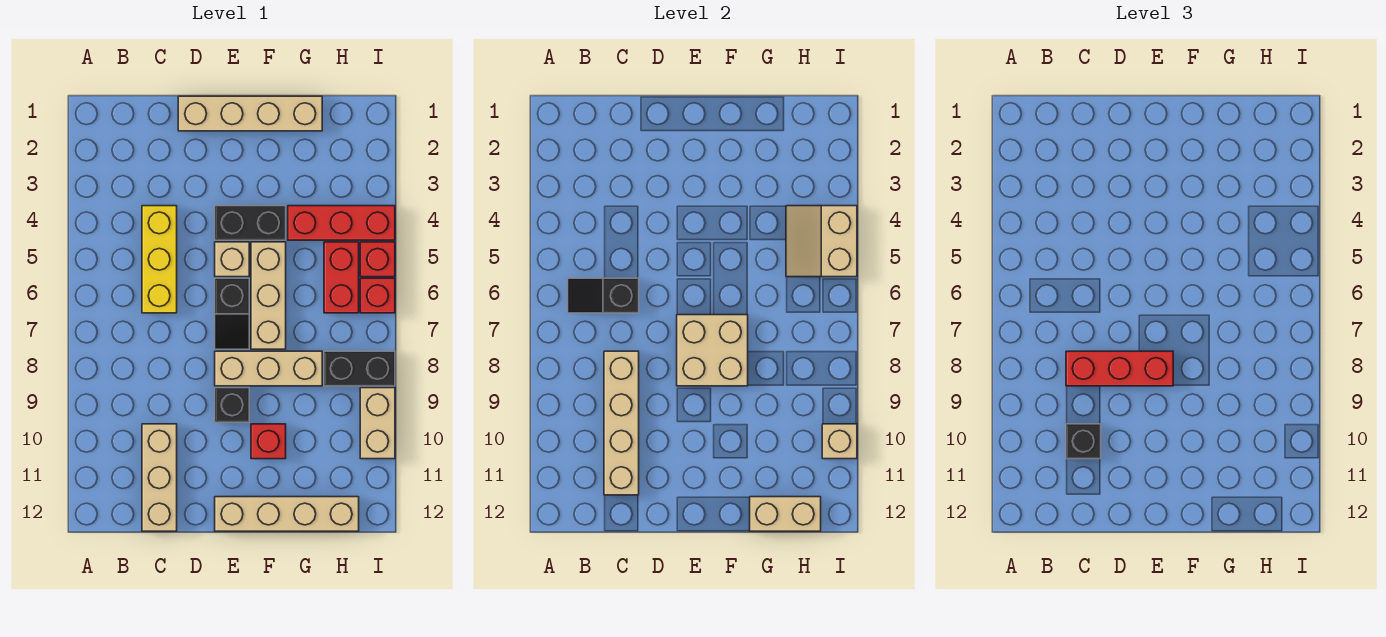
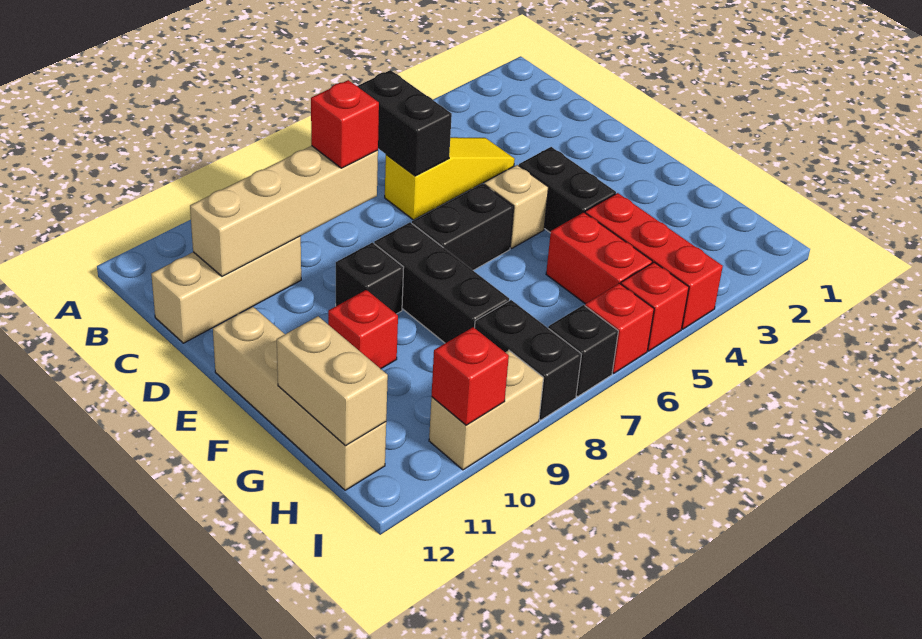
black slope B6:C6 level 2 top C -> black brick B6:C6 level 2
yellow brick C4:C6 level 1 -> yellow slope C4:C6 level 1 top 6
red brick C8:E8 level 3 -> red brick C8 level 3
black brick C10 level 3 -> black brick I7 level 1
tan brick D1:G1 level 1 -> none
black slope E6:E7 level 1 top 6 -> black brick E6:E7 level 1
tan brick E7:F8 level 2 -> none
tan brick E8:G8 level 1 -> black brick E8:G8 level 1
tan brick F5:F7 level 1 -> none
tan slope H4:I5 level 2 top I -> none
red brick H5:H6 level 1 -> red brick G5:H5 level 1
tan brick I10 level 2 -> red brick I10 level 2

